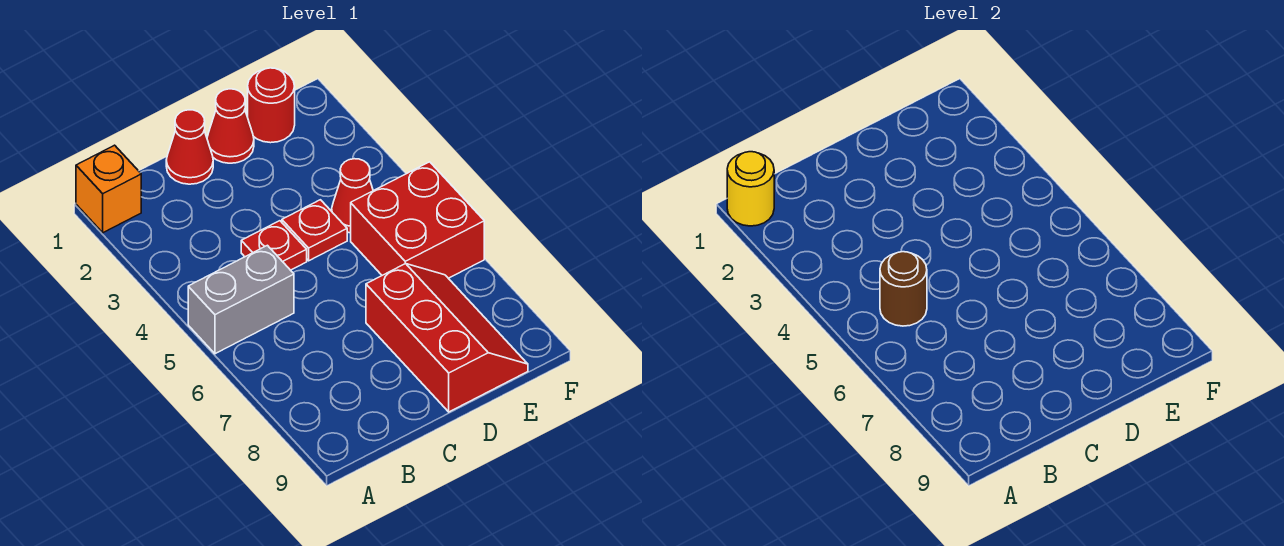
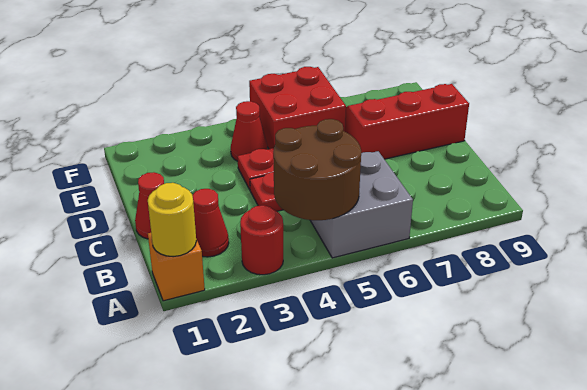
grey brick A5:B5 level 1 -> grey brick A5:B6 level 1
brown round brick B5 level 2 -> brown round brick A4:B5 level 2
red cone D1 level 1 -> red cone B2 level 1
red round brick E1 level 1 -> red round brick A3 level 1

